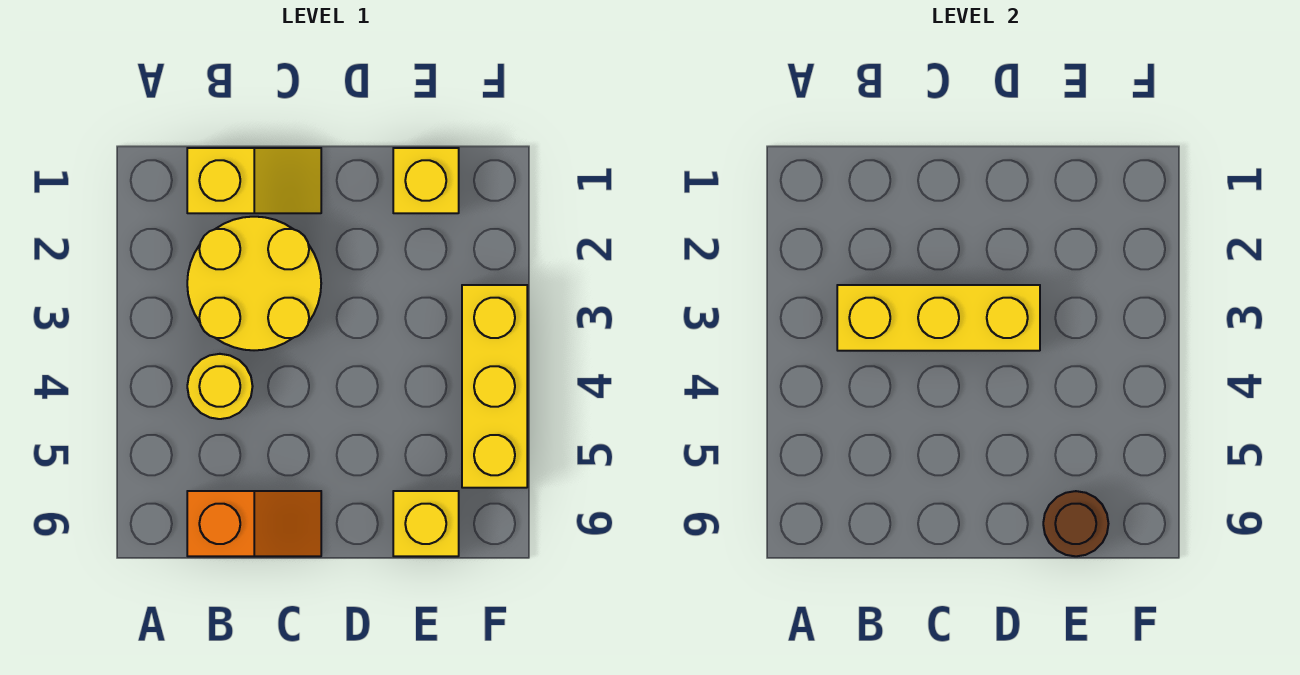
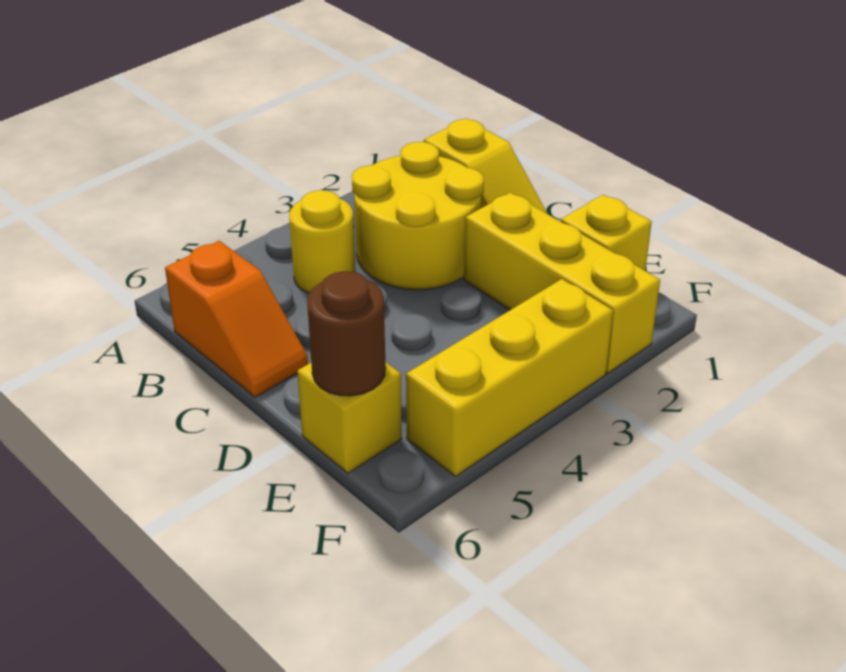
yellow brick B3:D3 level 2 -> yellow brick D2:F2 level 1

